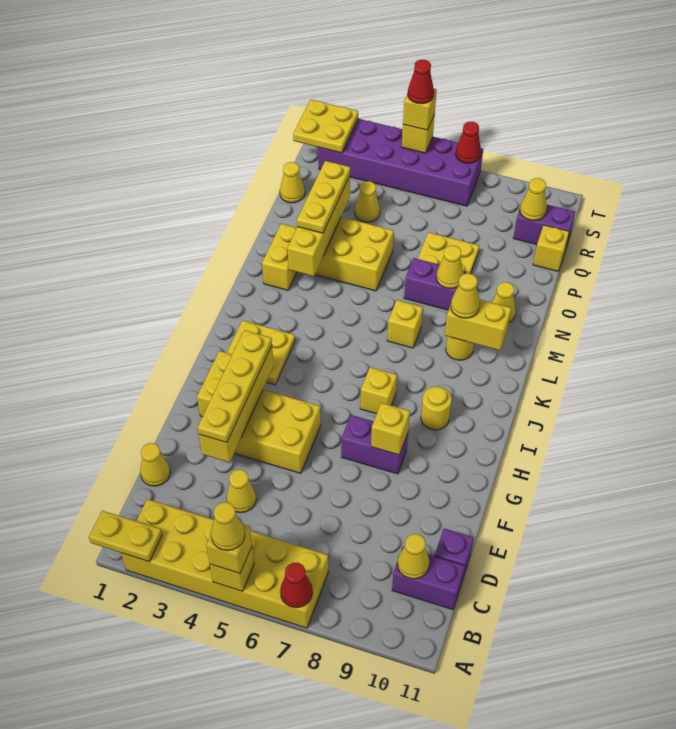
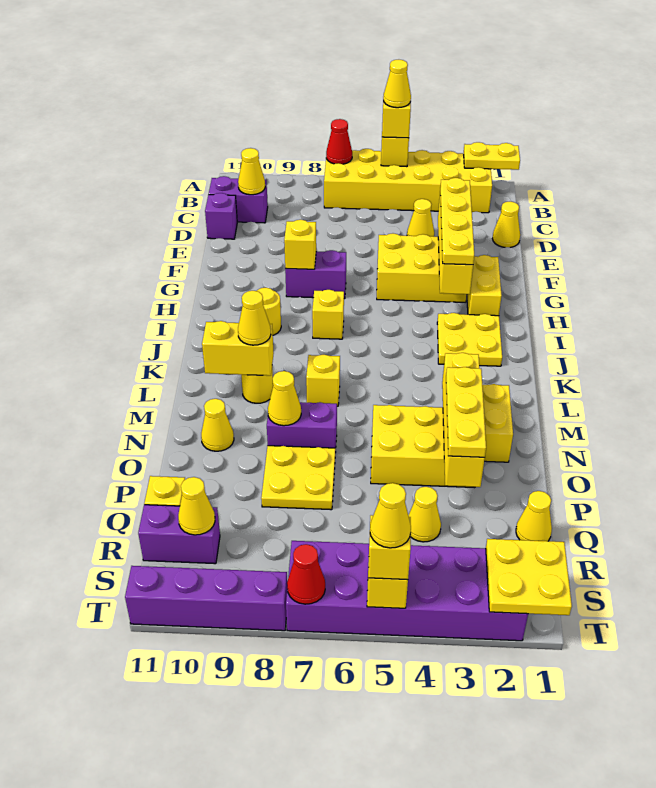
red cone T5 level 4 -> yellow cone T5 level 4
none -> purple brick T8:T11 level 1

